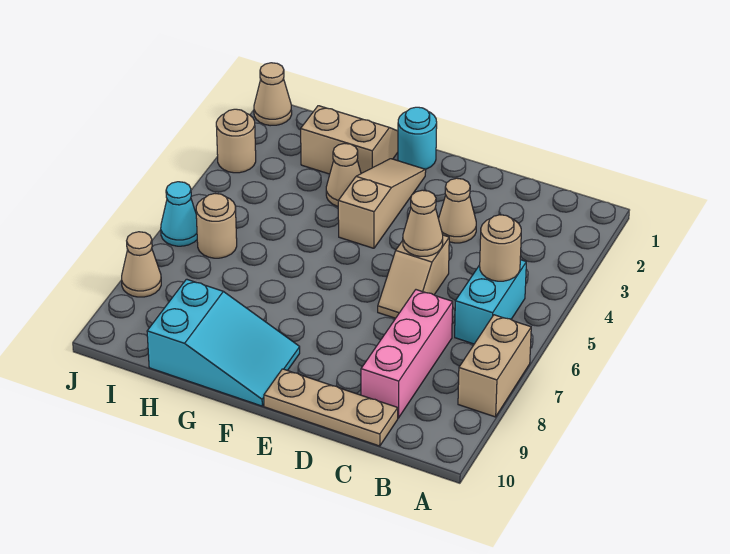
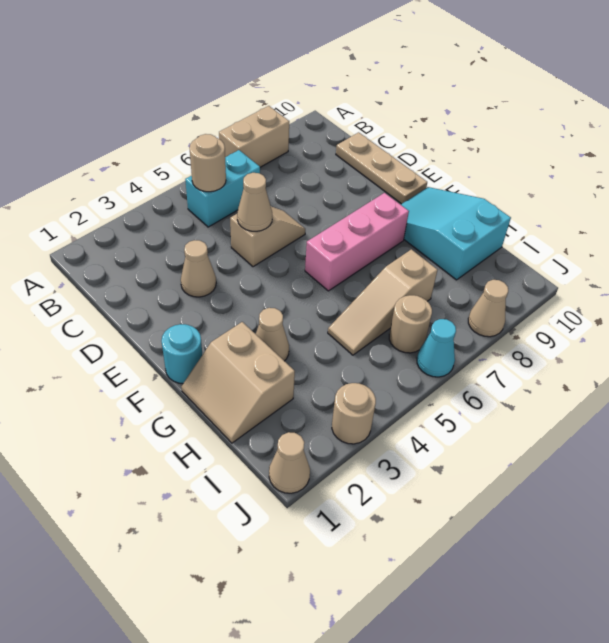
pink brick C7:C9 level 1 -> pink brick F6:F8 level 1
tan slope F2:F4 level 1 top 4 -> tan slope H5:H7 level 1 top 7

